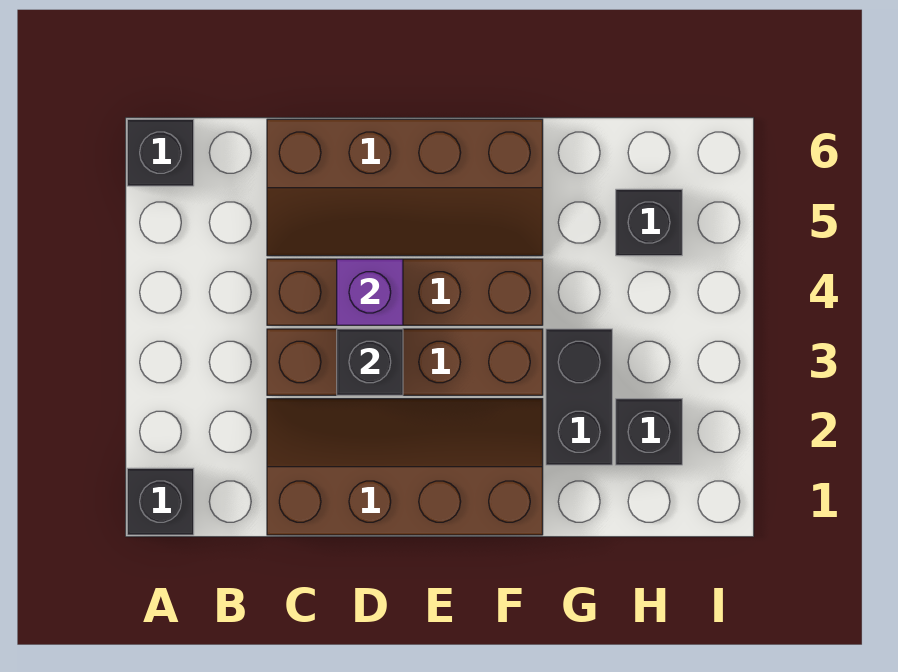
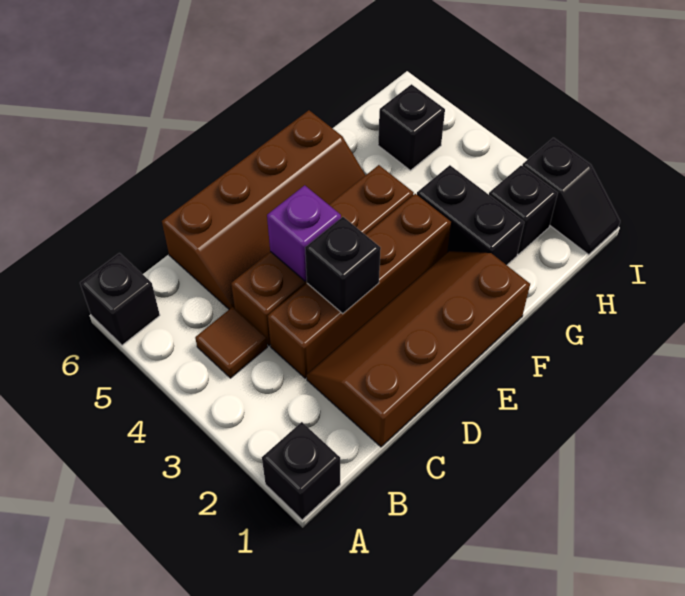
none -> brown tile B4 level 1
none -> black slope I1:I2 level 1 top 2

